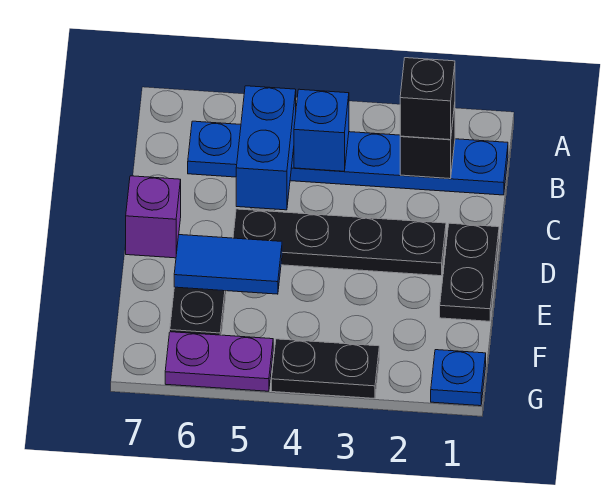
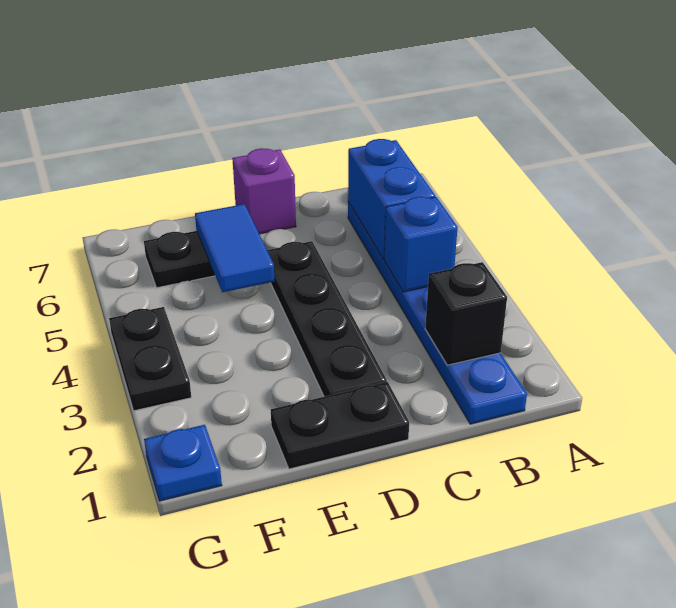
black brick B2 level 3 -> none
blue brick B5:C5 level 2 -> blue brick B5:B6 level 2
purple plate G5:G6 level 1 -> none

